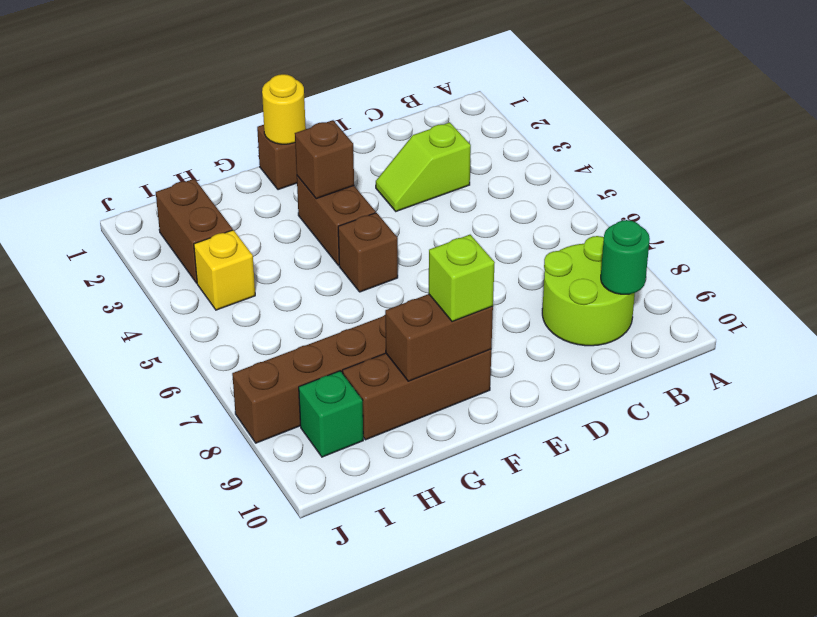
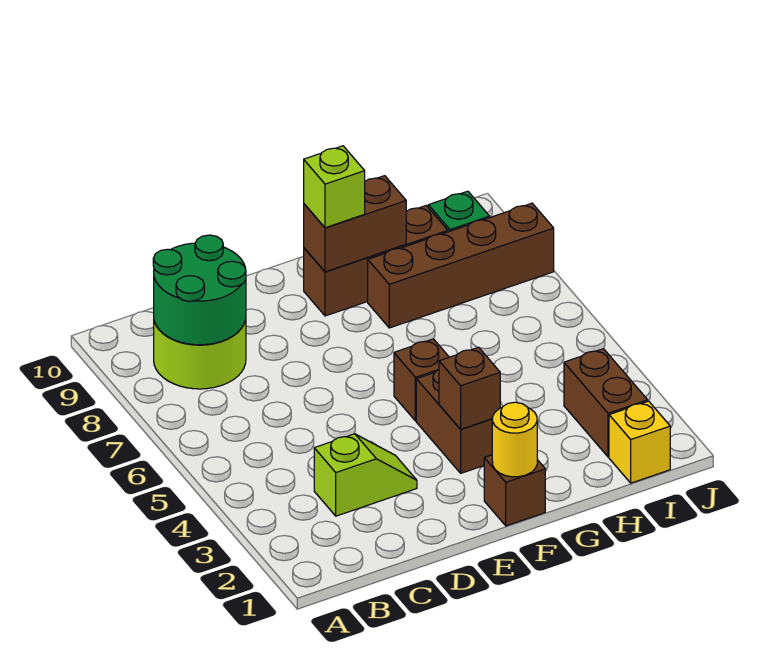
green round brick B9 level 2 -> green round brick B8:C9 level 2
yellow brick I4 level 1 -> yellow brick I1 level 1

